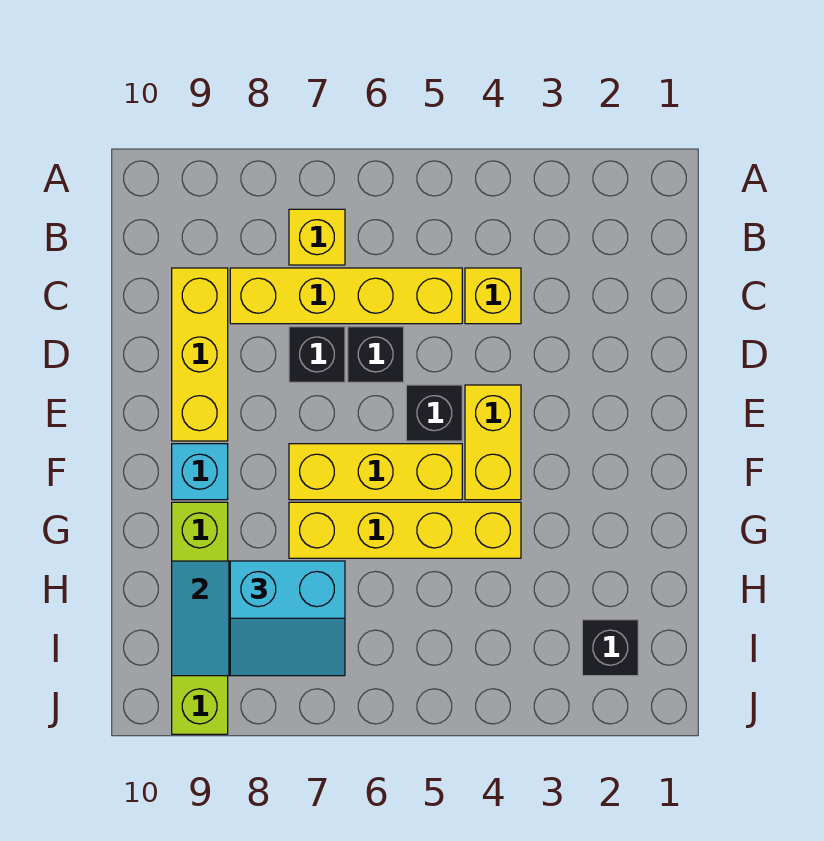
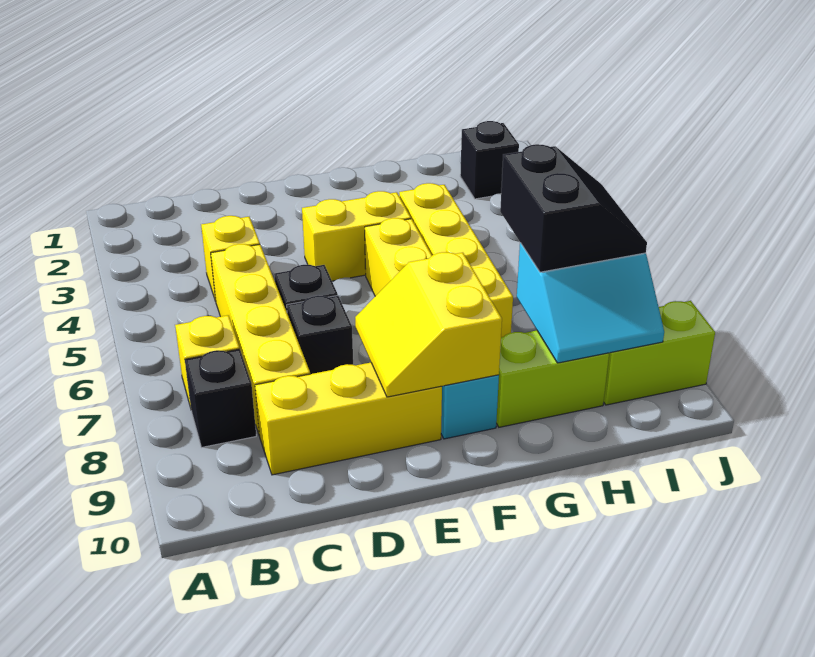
black brick E5 level 1 -> black brick B8 level 1
none -> yellow slope E8:F9 level 2 top F
cyan slope H7:I8 level 3 top H -> black slope H7:I8 level 3 top H

